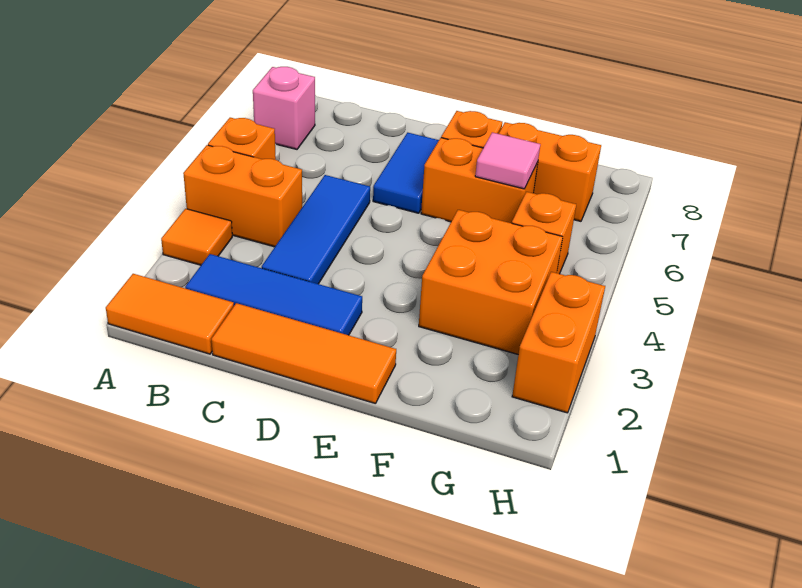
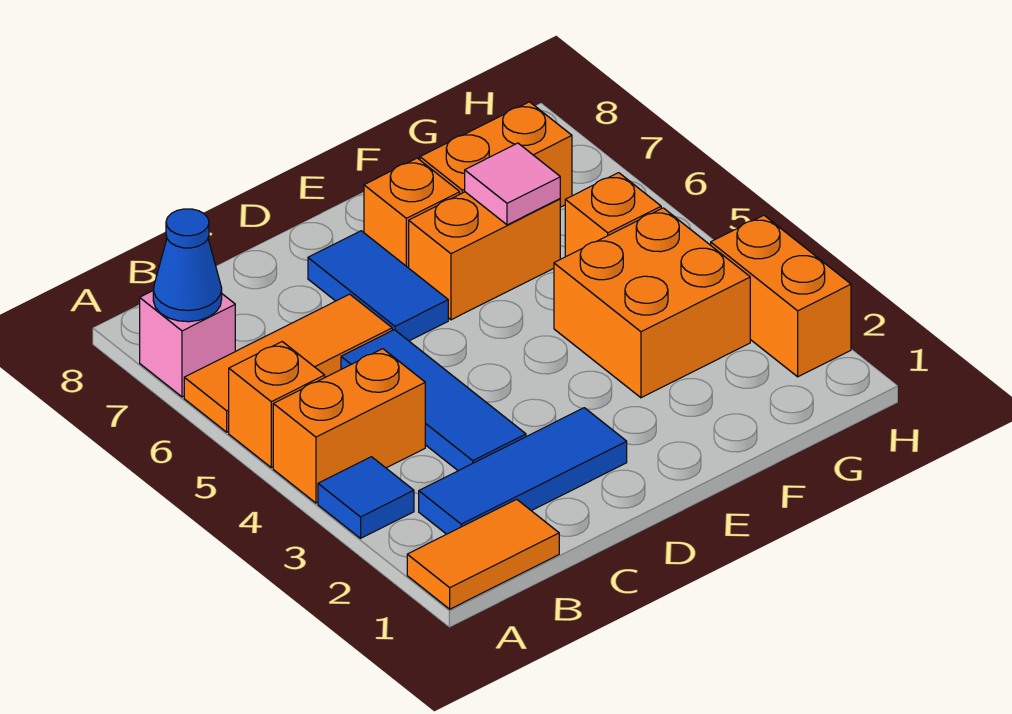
orange tile A3 level 1 -> blue tile A3 level 1
none -> blue cone A7 level 2
orange tile C1:E1 level 1 -> orange tile A6:C6 level 1

